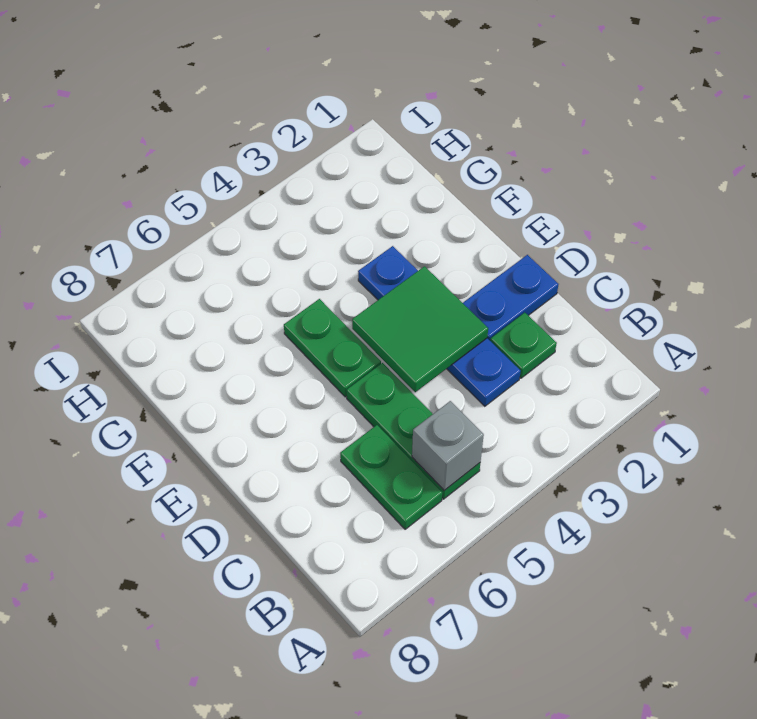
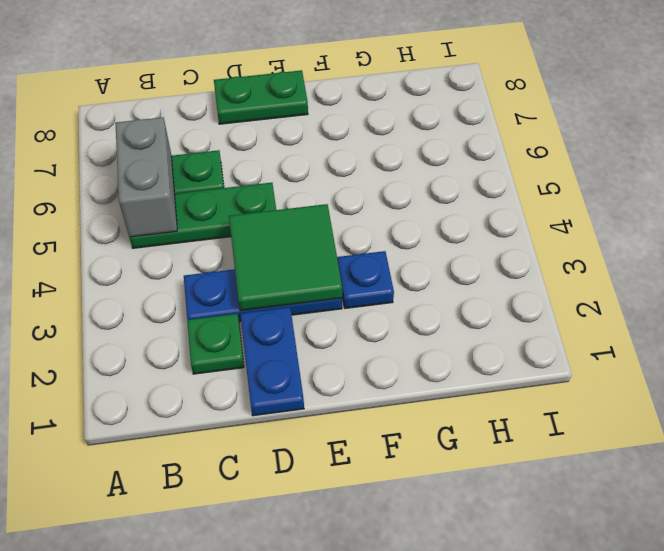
grey brick B5 level 2 -> grey brick B5:B6 level 2
green plate E5:F5 level 1 -> green plate D8:E8 level 1

